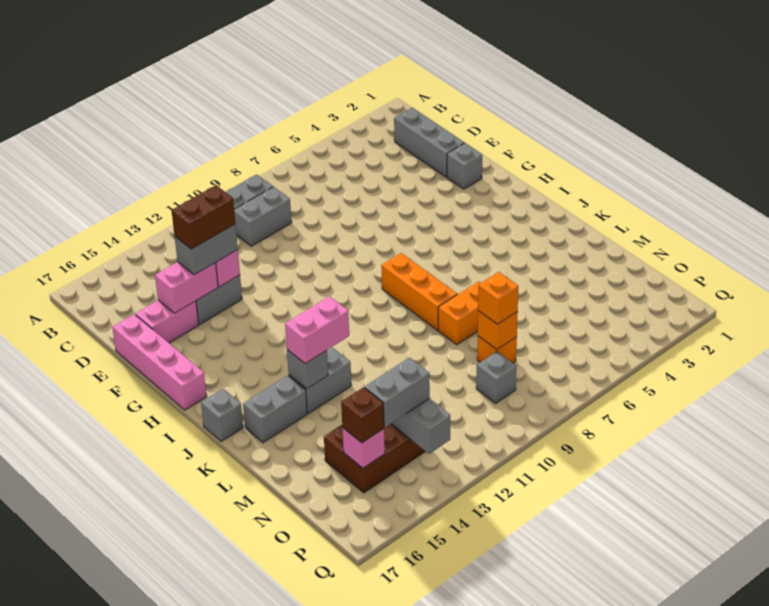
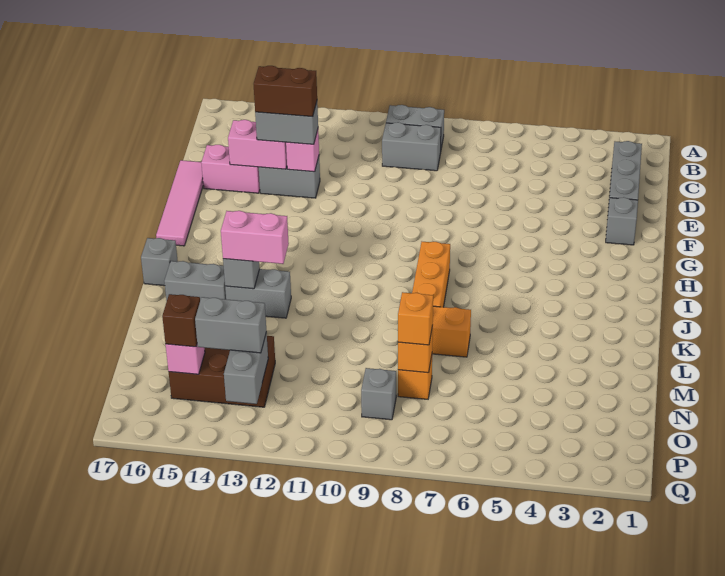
pink brick E17:H17 level 1 -> pink tile E17:H17 level 1

